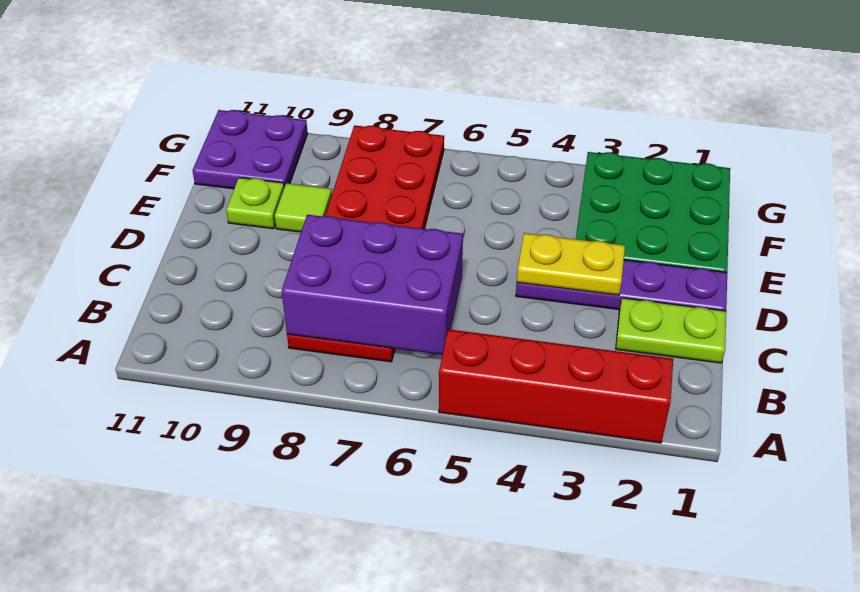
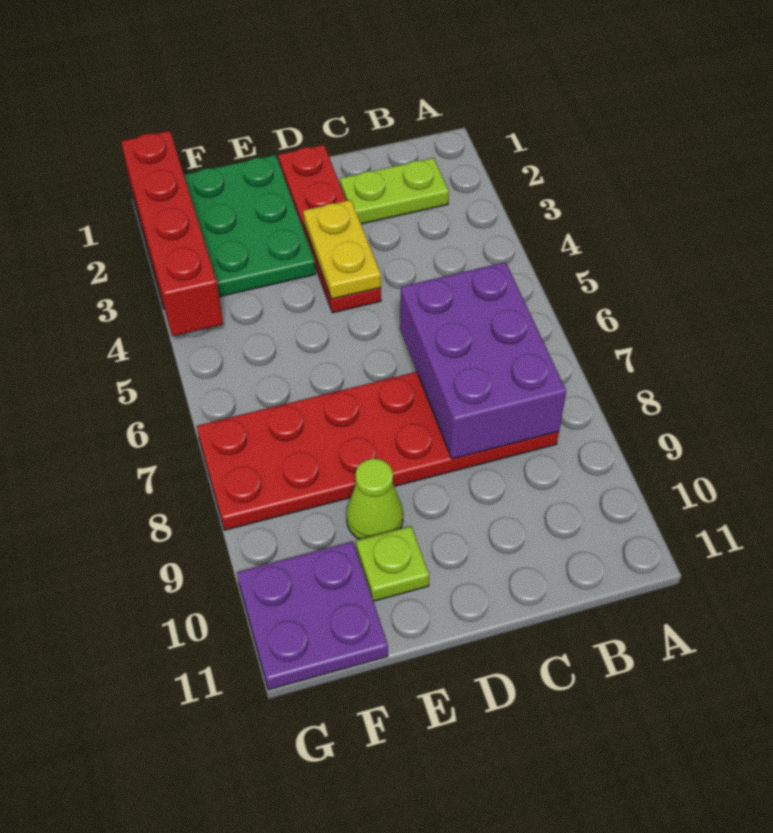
red brick A2:A5 level 1 -> red brick G1:G4 level 2
lime plate C1:C2 level 1 -> lime plate B2:C2 level 1
purple plate D1:D4 level 1 -> red plate D1:D4 level 1
lime tile E9 level 1 -> lime cone E9 level 1

